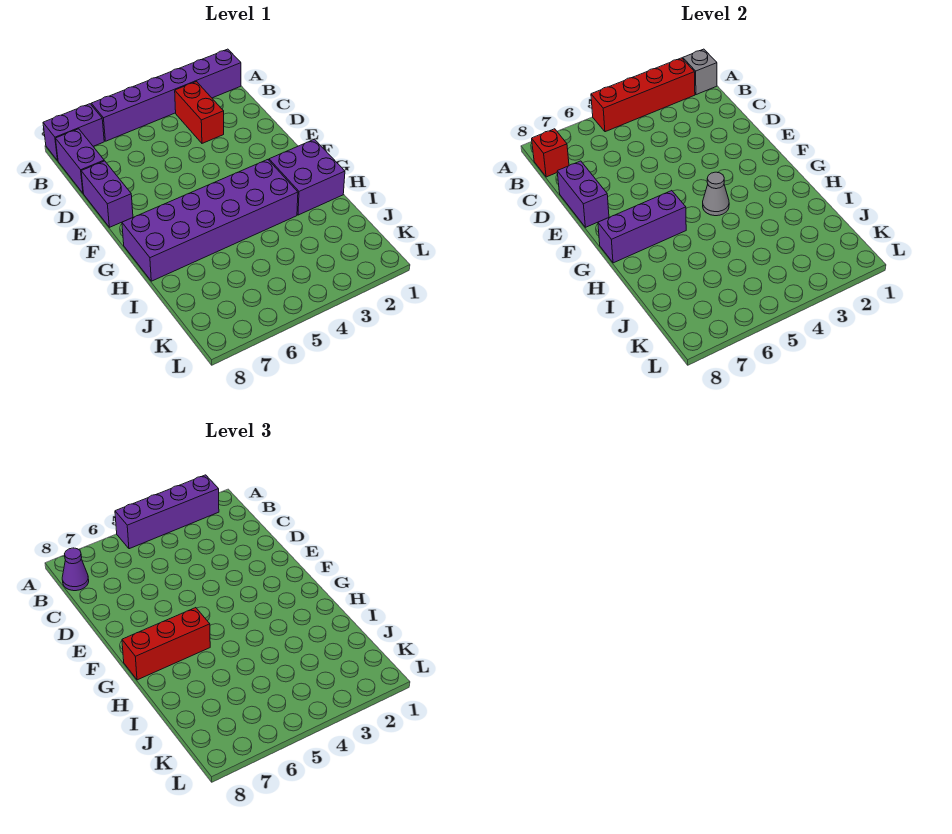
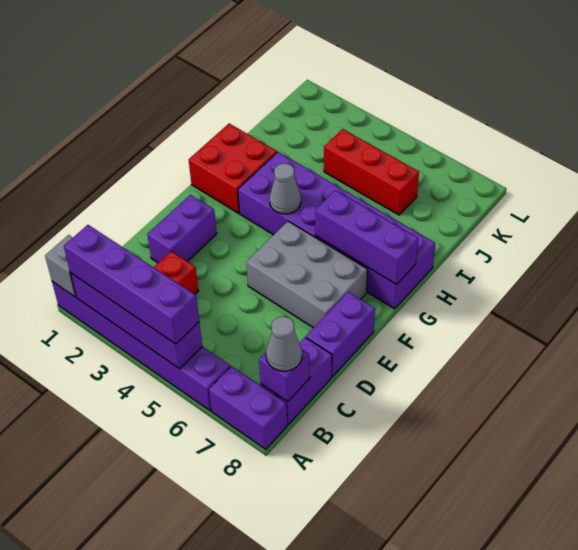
red brick A2:A5 level 2 -> purple brick A2:A5 level 2
red brick B8 level 2 -> purple brick B8 level 2
purple cone B8 level 3 -> grey cone B8 level 3
purple brick D8:E8 level 2 -> purple brick D2:E2 level 1
none -> grey brick E5:F7 level 1
purple brick G1:H2 level 1 -> red brick G1:H2 level 1
red brick G6:G8 level 3 -> red brick J4:J6 level 1

